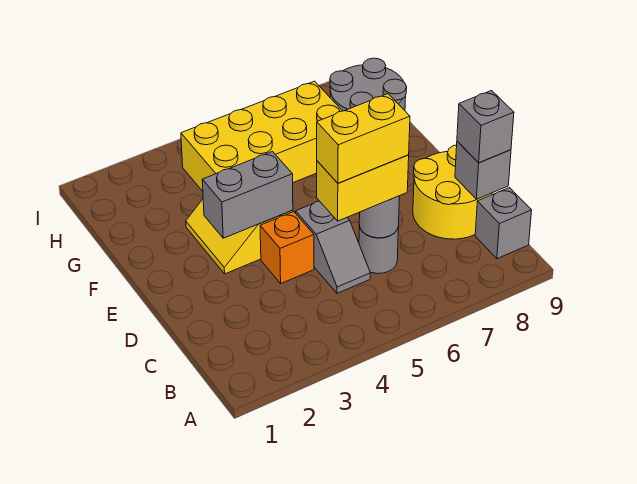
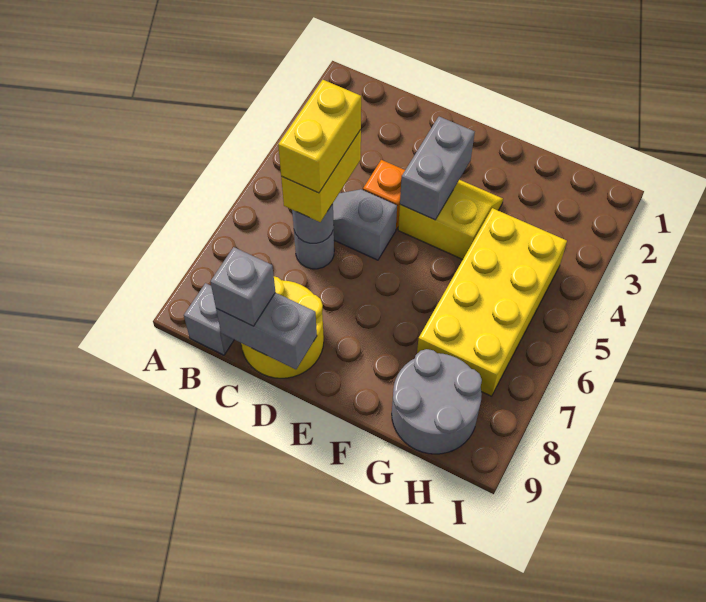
grey brick C9 level 2 -> grey brick C9:D9 level 2

